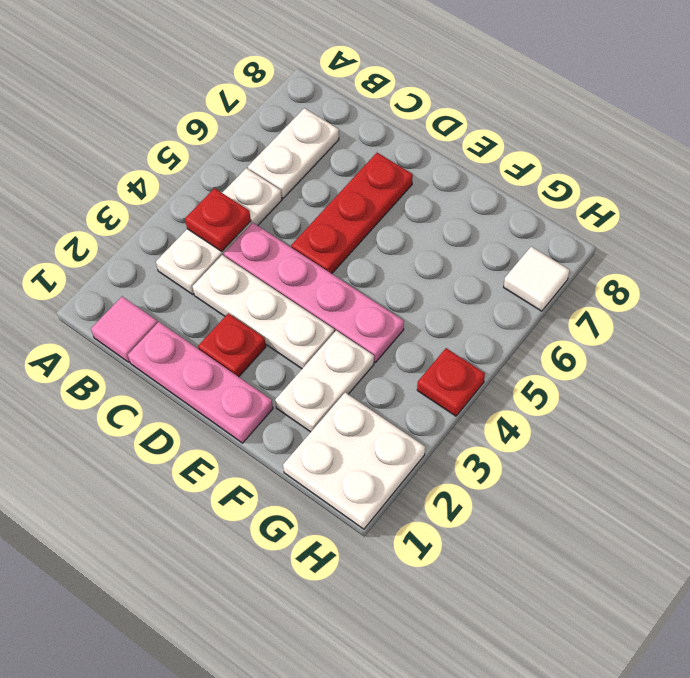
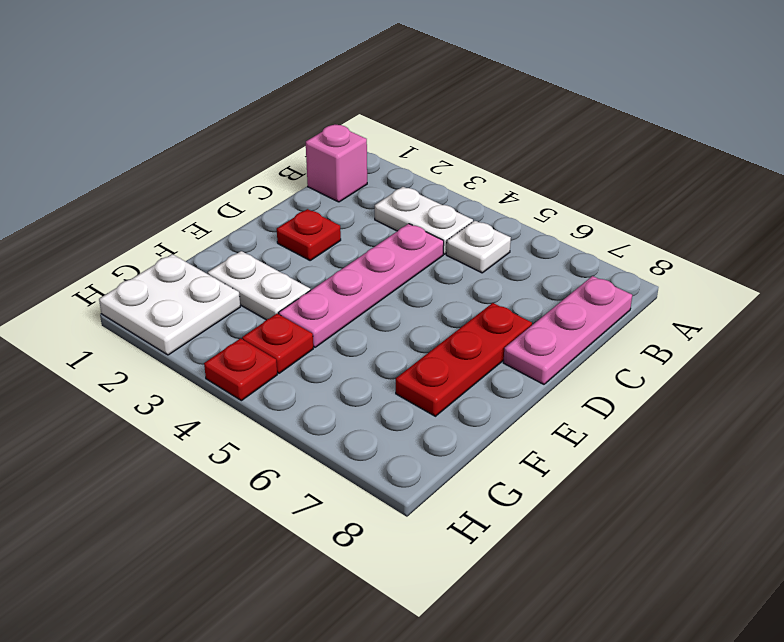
pink tile B1 level 1 -> pink brick B1 level 1
red plate B4 level 2 -> red plate G4 level 1
white plate B6:B7 level 1 -> none
pink plate C1:E1 level 1 -> pink plate B8:D8 level 1
white plate C3:E3 level 1 -> none
red plate D5:D7 level 1 -> red plate D7:F7 level 1
white tile H7 level 1 -> none

